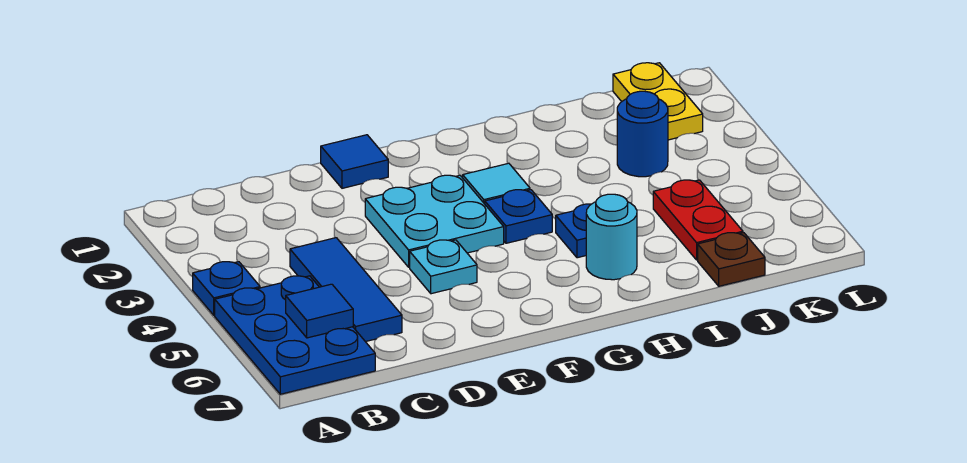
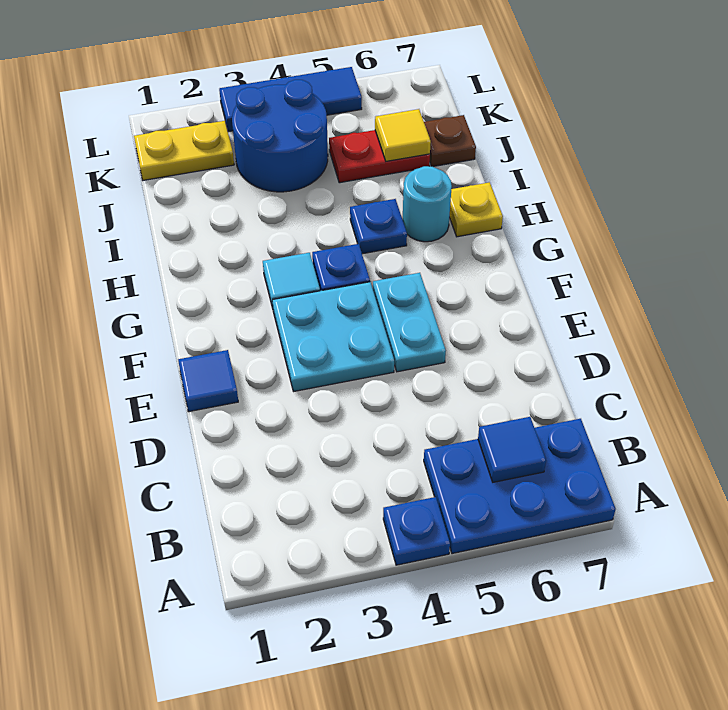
blue tile C4:C6 level 1 -> blue tile L3:L5 level 1
cyan plate E5 level 1 -> cyan plate E5:F5 level 1
none -> yellow plate H7 level 1
blue round brick J3 level 1 -> blue round brick J3:K4 level 1
none -> yellow tile J6 level 2

